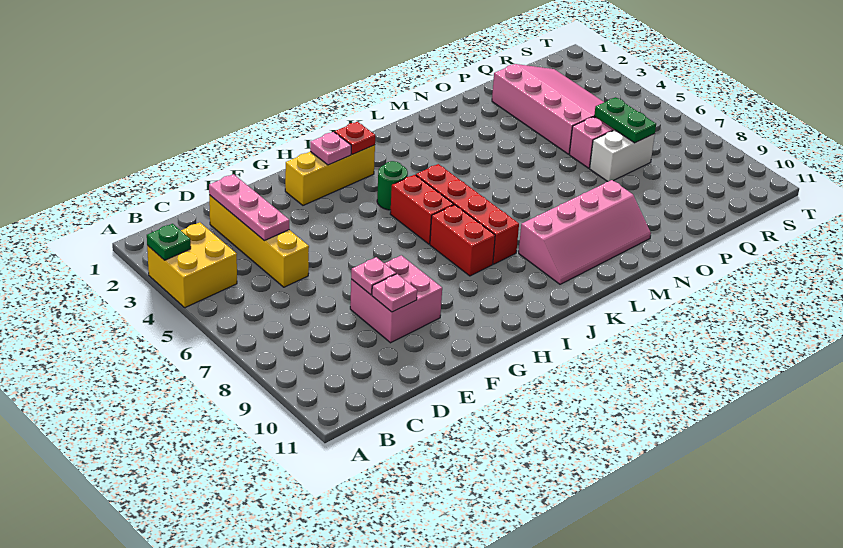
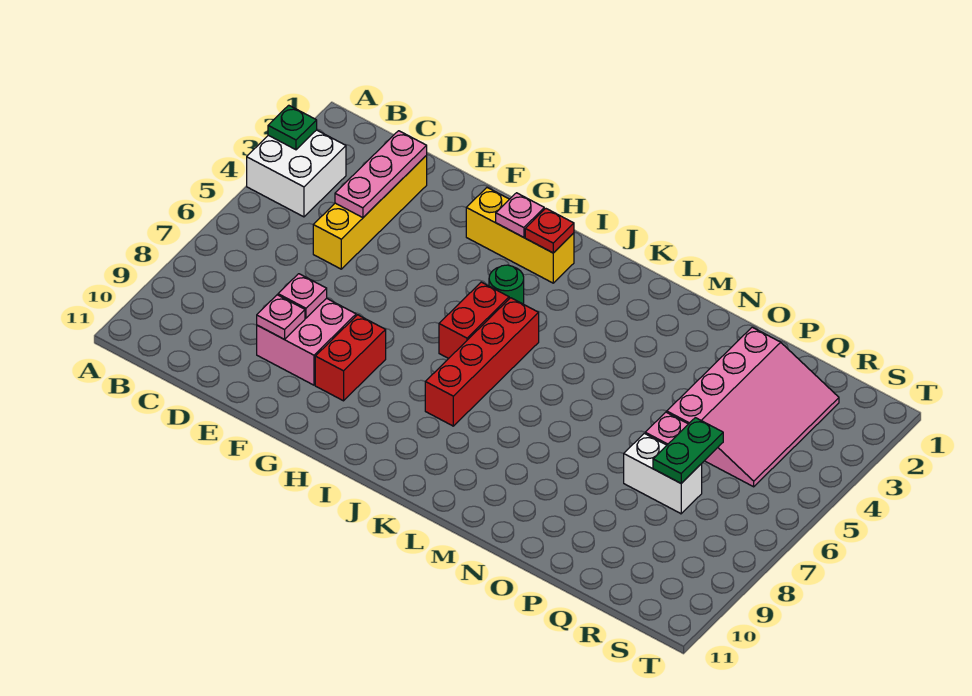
yellow brick A3:B4 level 1 -> white brick A3:B4 level 1
red brick I7:I8 level 1 -> red brick G8:G9 level 1
pink slope K9:N10 level 1 top 9 -> none

